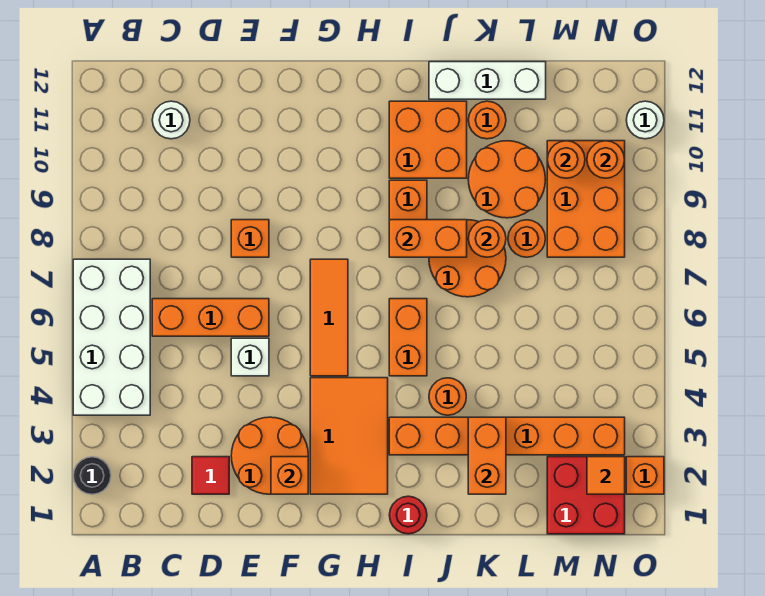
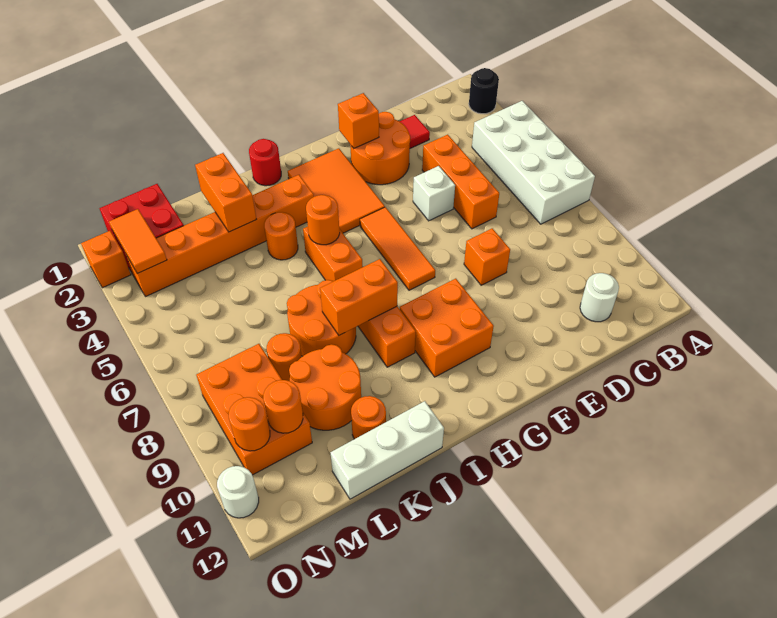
orange brick C6:E6 level 1 -> orange brick D4:D6 level 1
orange brick I10:J11 level 1 -> orange brick G9:H10 level 1
orange round brick K8 level 2 -> orange round brick I5 level 2
orange tile N2 level 2 -> orange tile N2:N3 level 2

